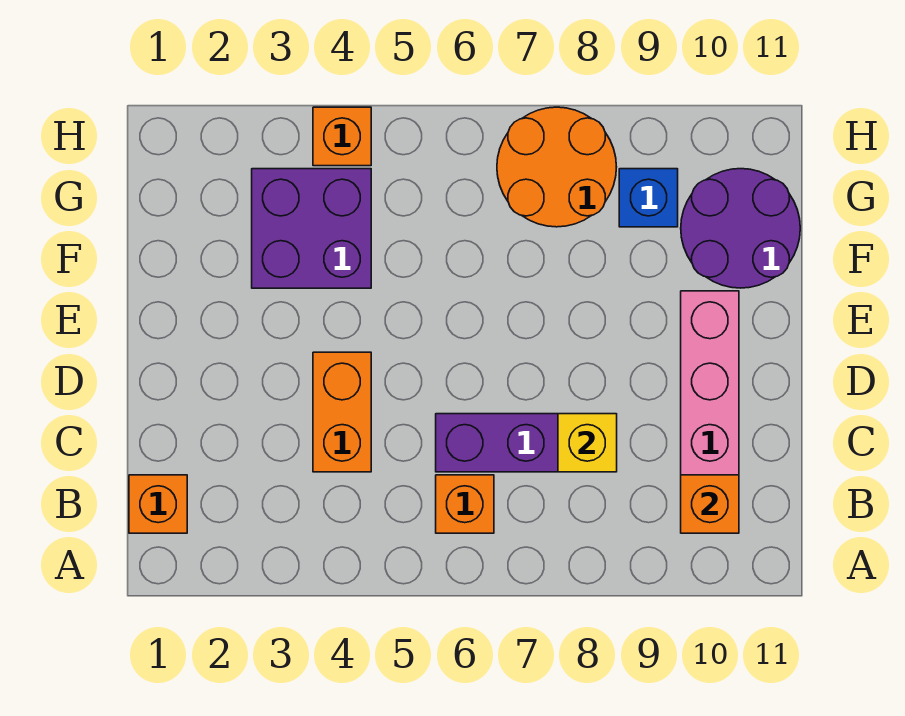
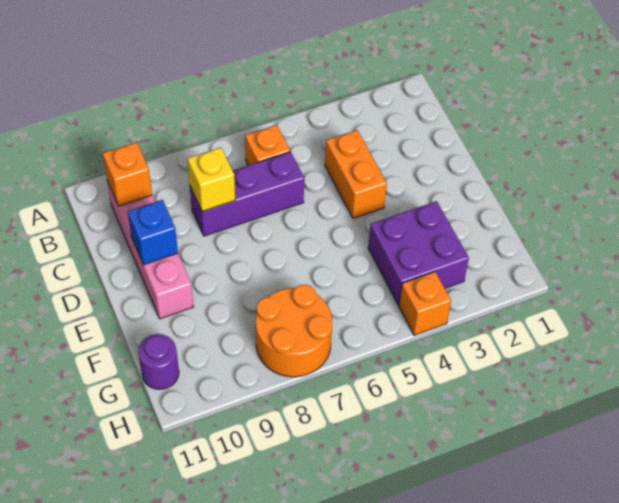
orange brick B1 level 1 -> none
purple round brick F10:G11 level 1 -> purple round brick G11 level 1
blue brick G9 level 1 -> blue brick D10 level 2

